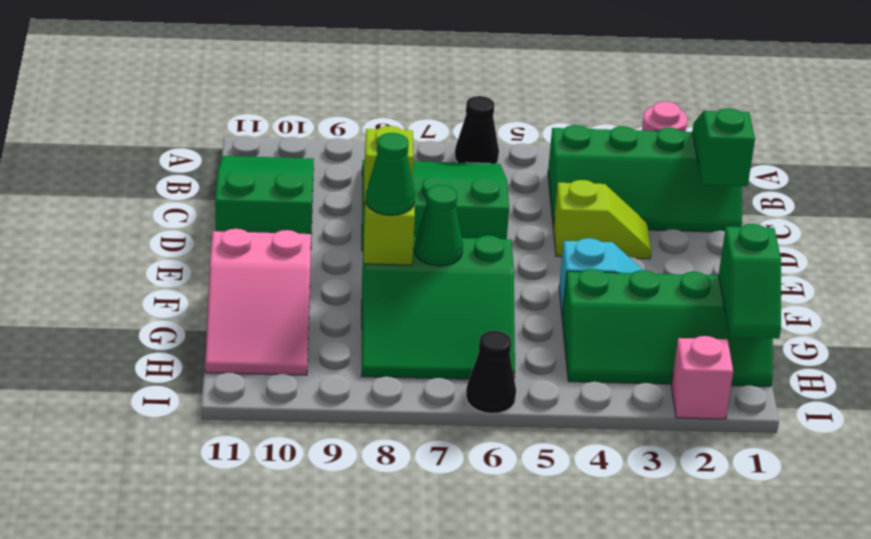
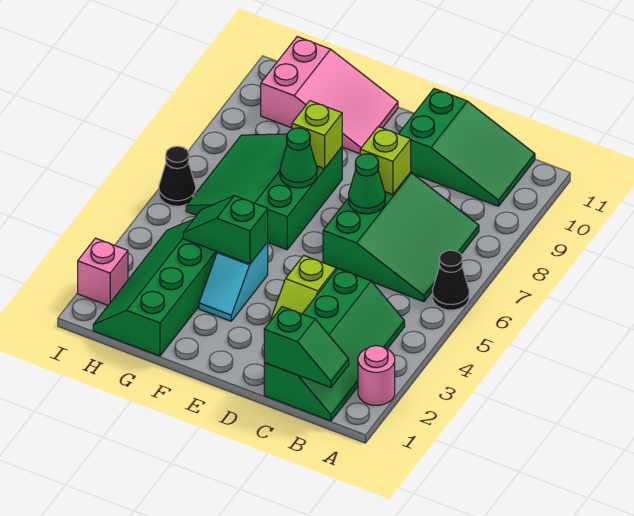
green slope B1:C4 level 1 top B -> green slope B1:C4 level 1 top C
green cone F8 level 3 -> green cone D7 level 2
pink slope F10:H11 level 1 top F -> pink slope F10:H11 level 1 top H
green slope G1:H1 level 2 top G -> green slope F4:G4 level 2 top F

